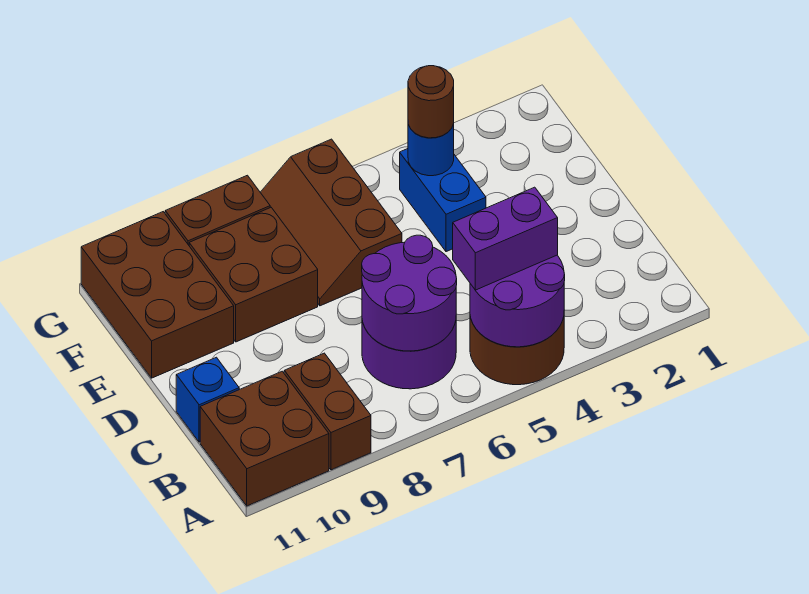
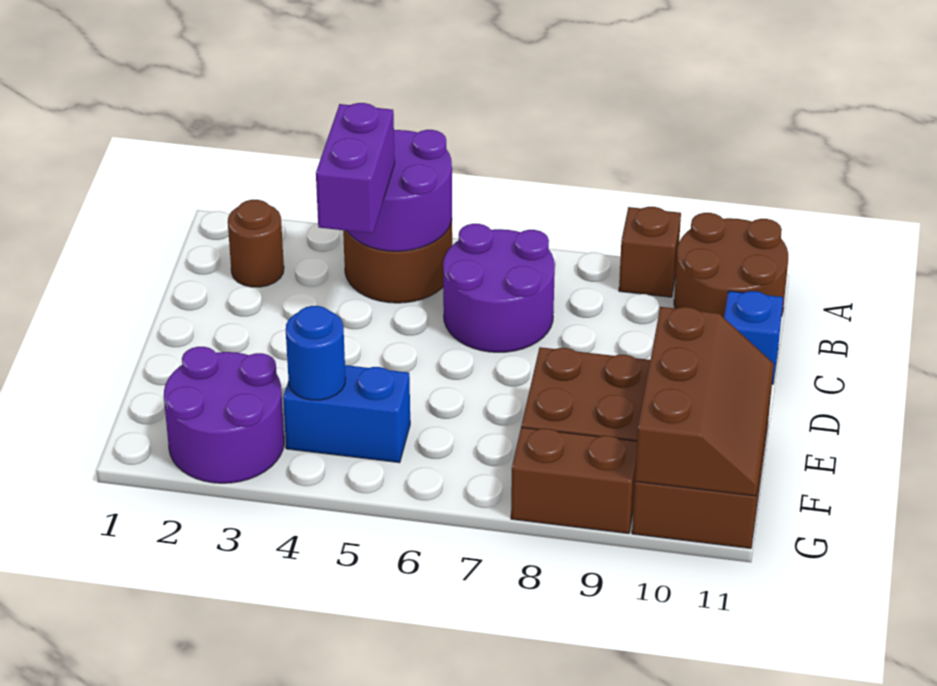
brown brick A9:B9 level 1 -> brown brick A9 level 1
brown brick A10:B11 level 1 -> brown round brick A10:B11 level 1
purple brick B4:B5 level 3 -> purple brick B4:C4 level 3
purple round brick B6:C7 level 2 -> purple round brick F2:G3 level 1
blue brick E4:F4 level 1 -> blue brick F4:F5 level 1
brown slope E6:G7 level 1 top 6 -> brown slope E10:G11 level 2 top 10
brown round brick F4 level 3 -> brown round brick B2 level 1

